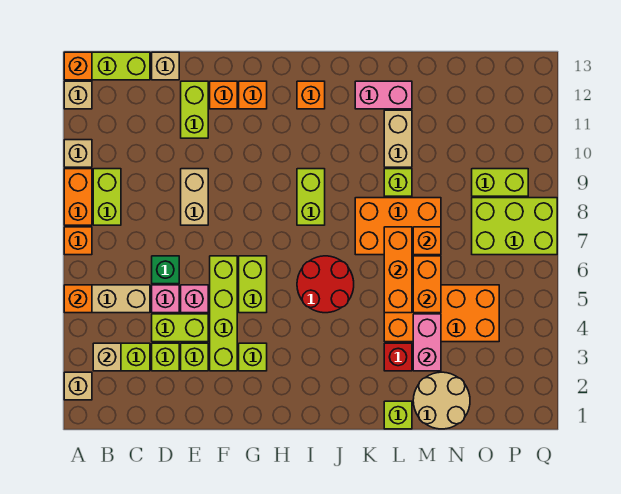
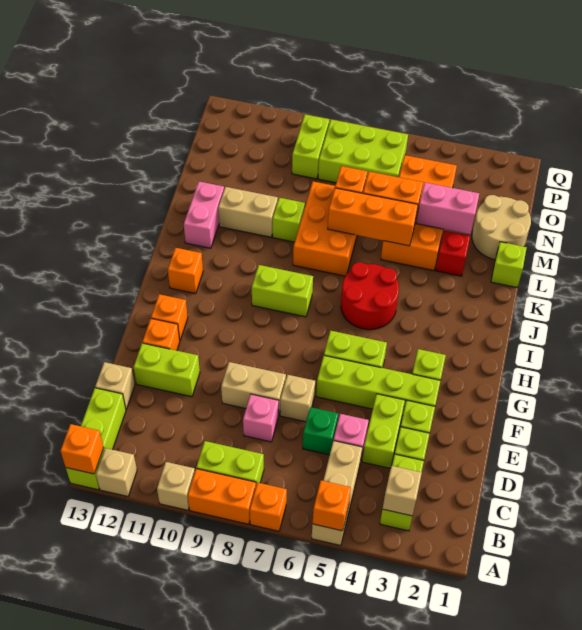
tan brick A2 level 1 -> tan brick E7 level 1
pink brick E5 level 1 -> pink brick D8 level 1
lime brick O7:Q8 level 1 -> lime brick O6:P8 level 1

